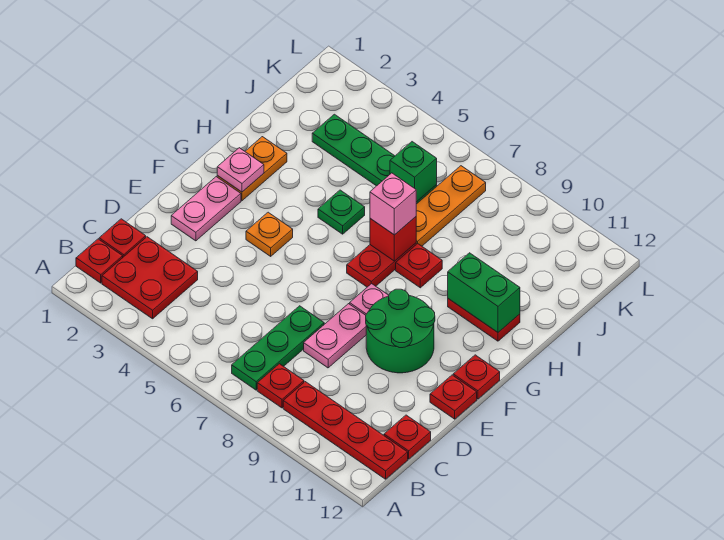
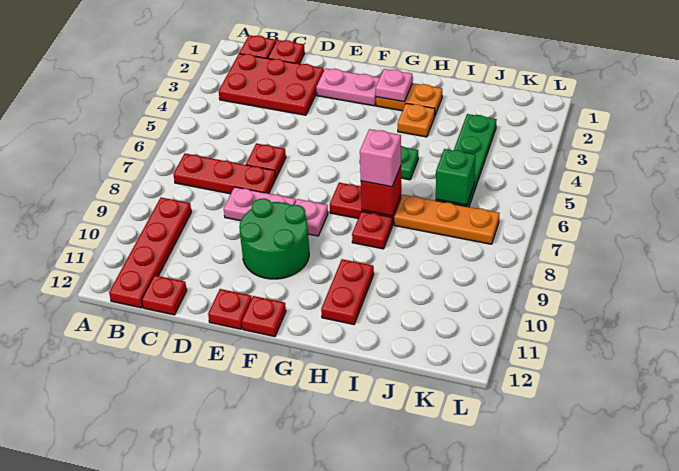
red plate B2:C3 level 1 -> red plate B2:D3 level 1
green plate B7:D7 level 1 -> red plate B7:D7 level 1
red plate B8 level 1 -> red plate D6 level 1
orange plate F4 level 1 -> orange plate H3 level 1
green brick H10:H11 level 2 -> none

